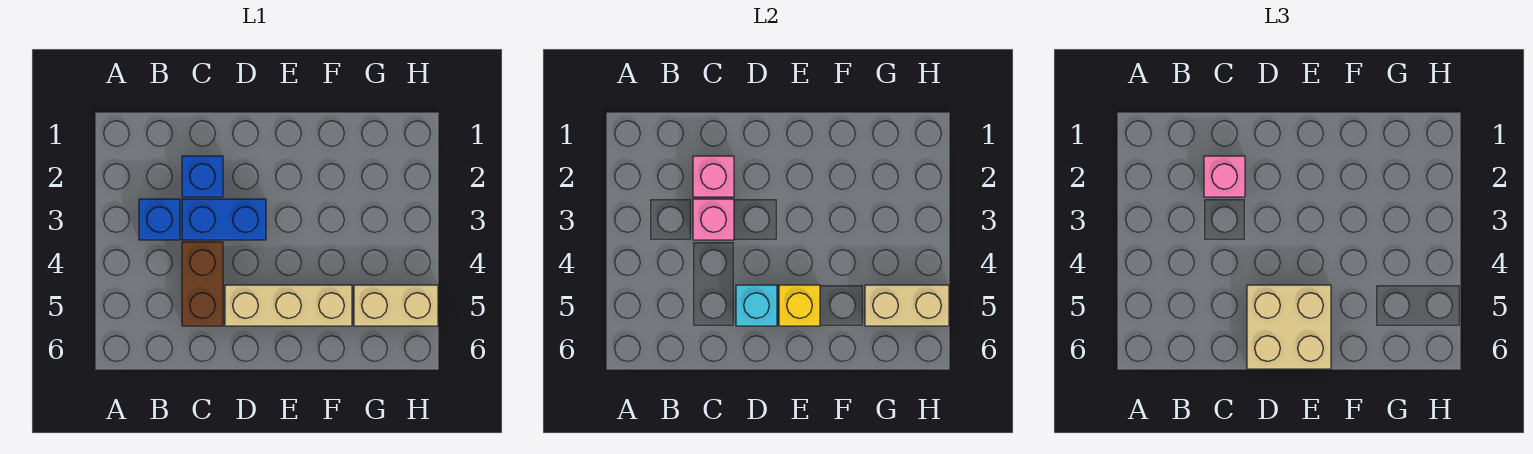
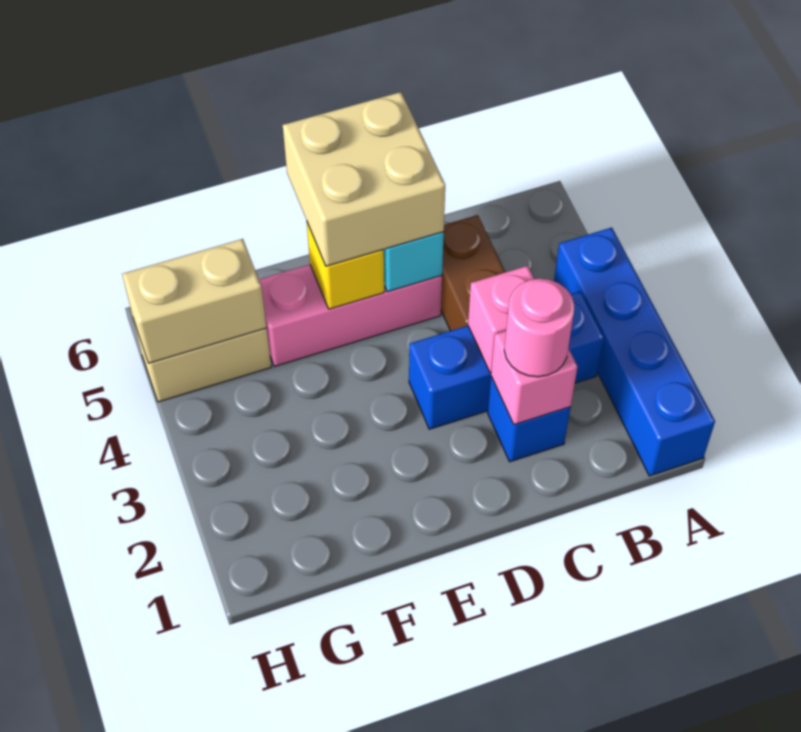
none -> blue brick A1:A4 level 1
pink brick C2 level 3 -> pink round brick C2 level 3
tan brick D5:F5 level 1 -> pink brick D5:F5 level 1

